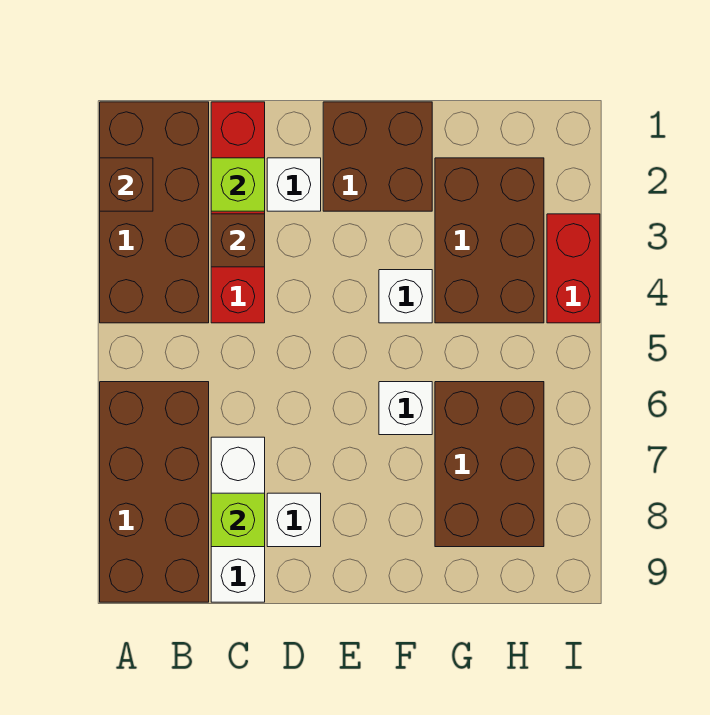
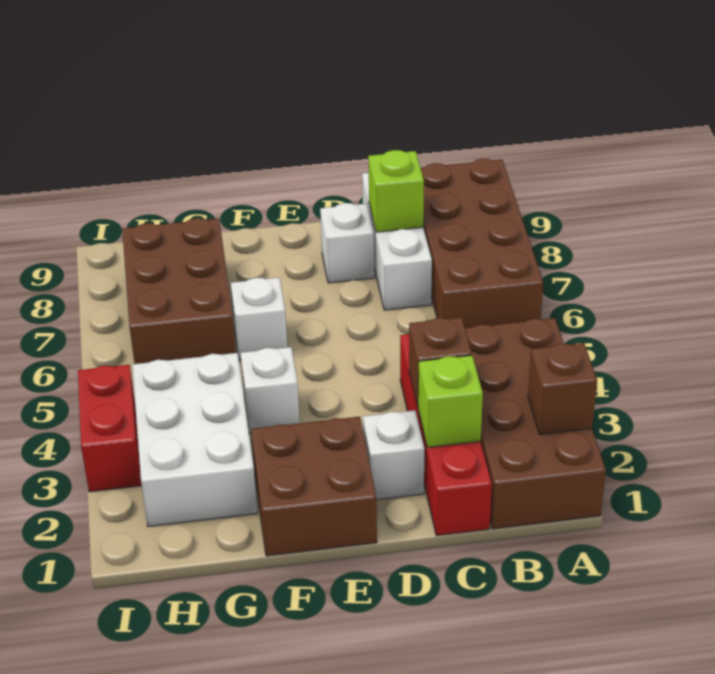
brown brick G2:H4 level 1 -> white brick G2:H4 level 1

